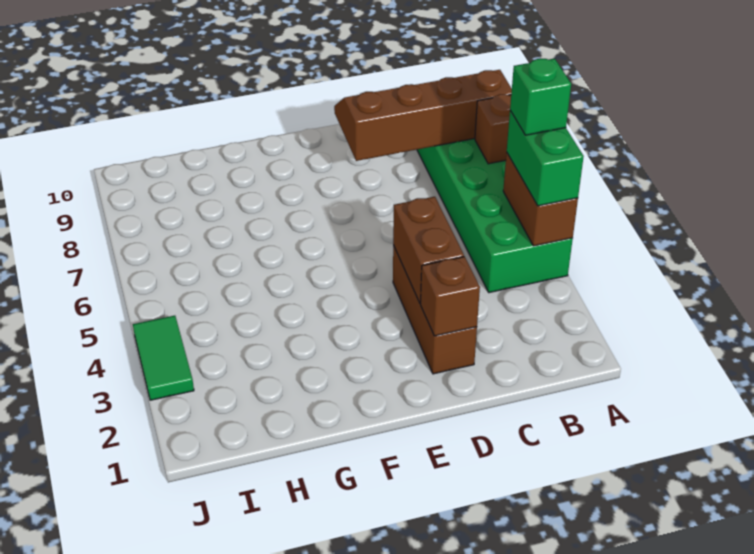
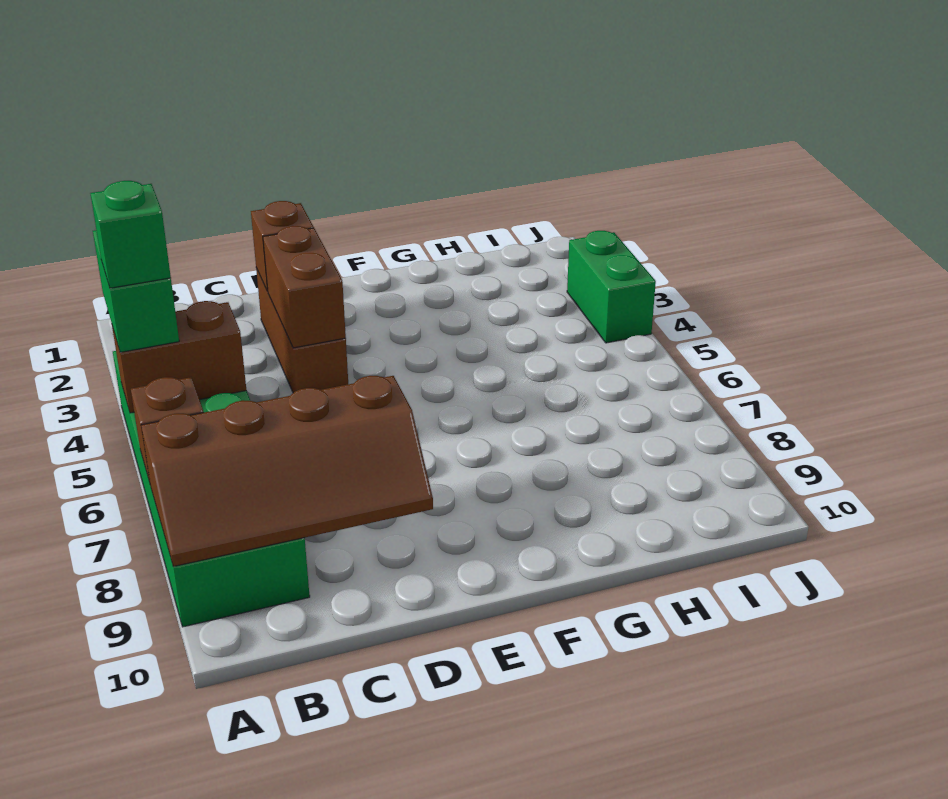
brown brick A4:A5 level 2 -> brown brick A5:B5 level 2
green tile J3:J4 level 1 -> green brick J3:J4 level 1

